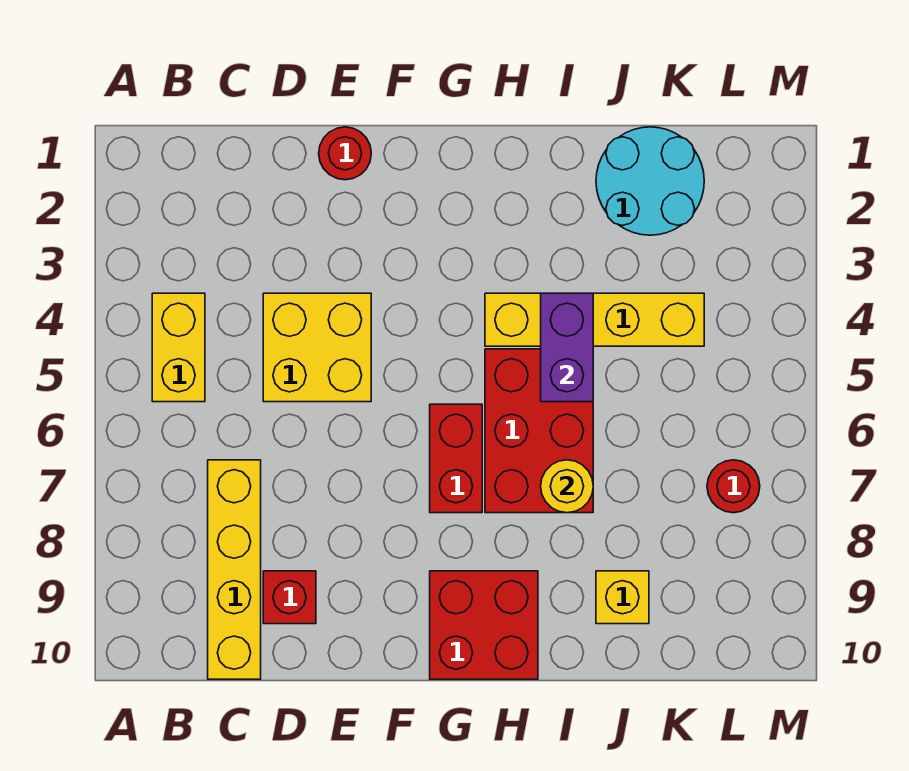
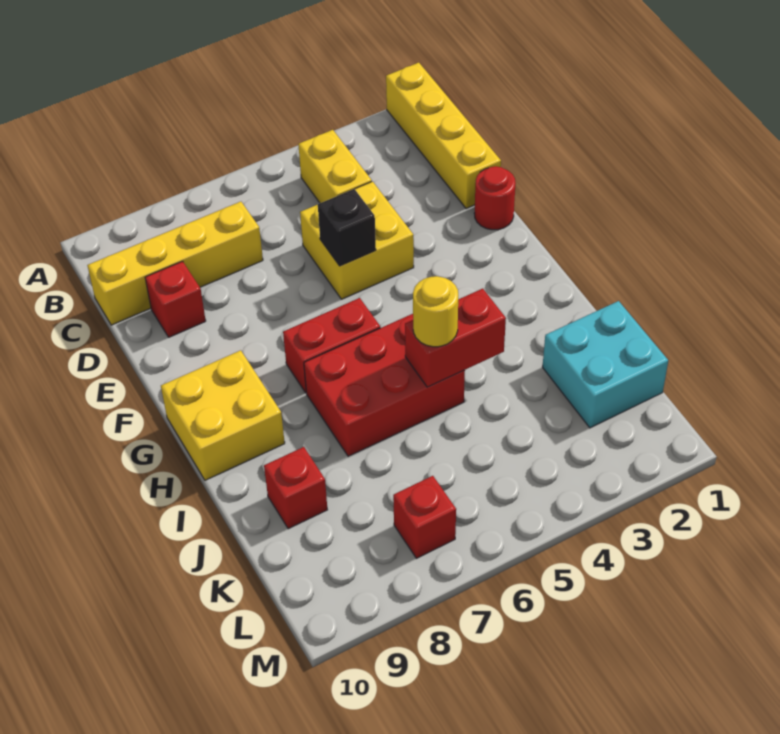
yellow brick B4:B5 level 1 -> yellow brick B4:C4 level 1
none -> black brick E5 level 2
red brick G9:H10 level 1 -> yellow brick G9:H10 level 1
yellow brick H4:K4 level 1 -> yellow brick A1:D1 level 1
purple brick I4:I5 level 2 -> red brick I4:I5 level 2
yellow round brick I7 level 2 -> yellow round brick I5 level 3
cyan round brick J1:K2 level 1 -> cyan brick J1:K2 level 1
yellow brick J9 level 1 -> red brick J9 level 1
red round brick L7 level 1 -> red brick L7 level 1

